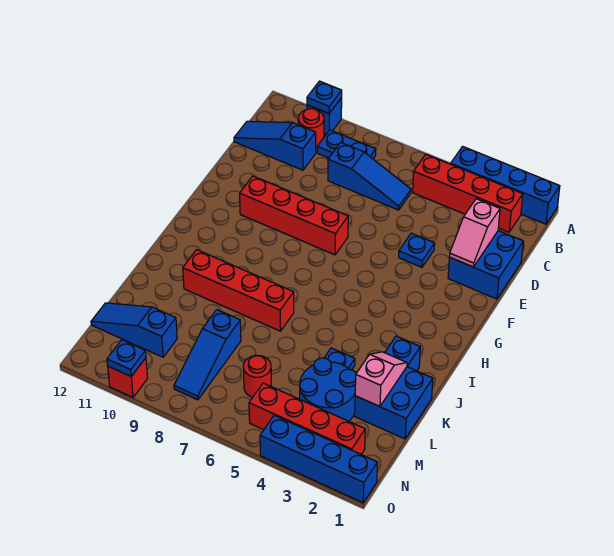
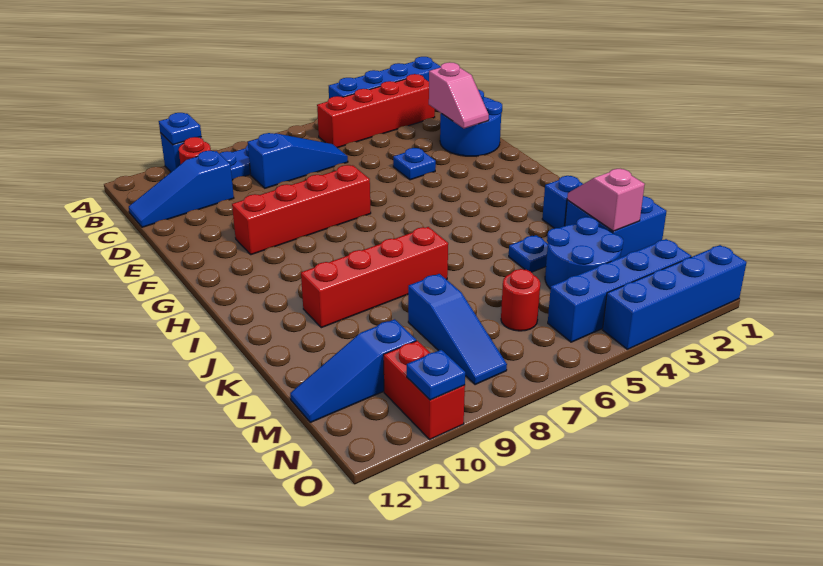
blue brick D1:E2 level 1 -> blue round brick D1:E2 level 1
red brick N2:N5 level 1 -> blue brick N2:N5 level 1
red brick O10 level 1 -> red brick N10:O10 level 1

